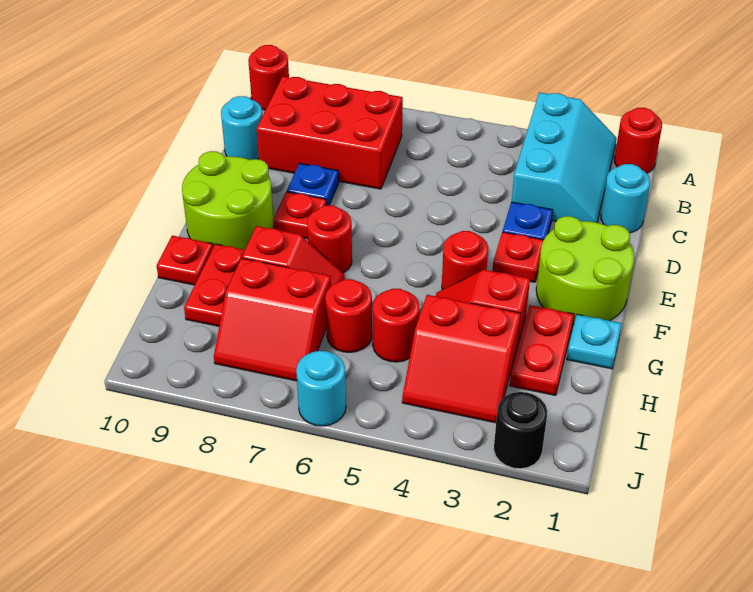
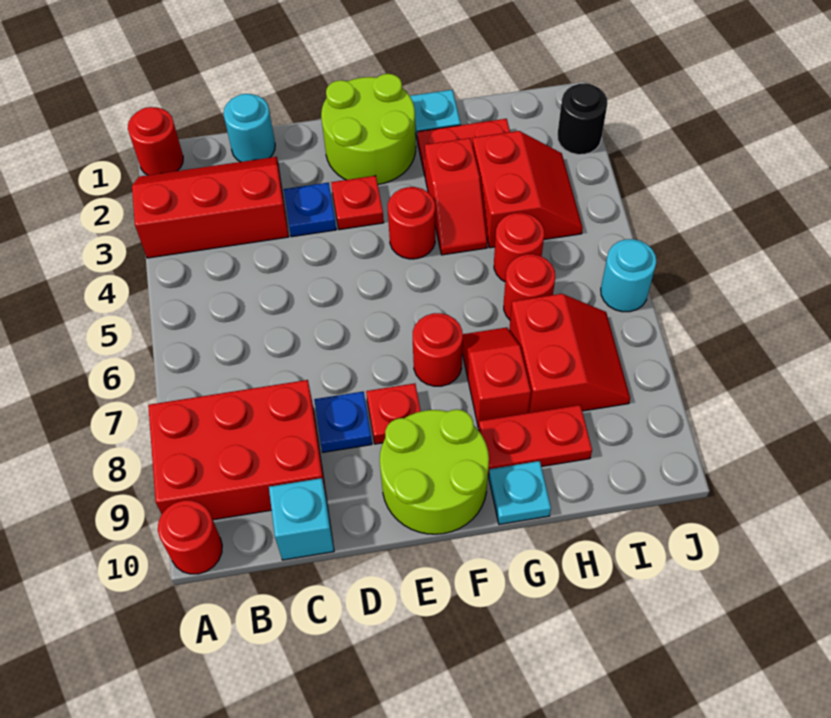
cyan slope A2:C3 level 1 top 3 -> red slope A2:C3 level 1 top 3
red brick B7:C9 level 1 -> red brick A8:C9 level 1
cyan round brick C10 level 1 -> cyan brick C10 level 1
red plate G10 level 1 -> cyan plate G10 level 1

